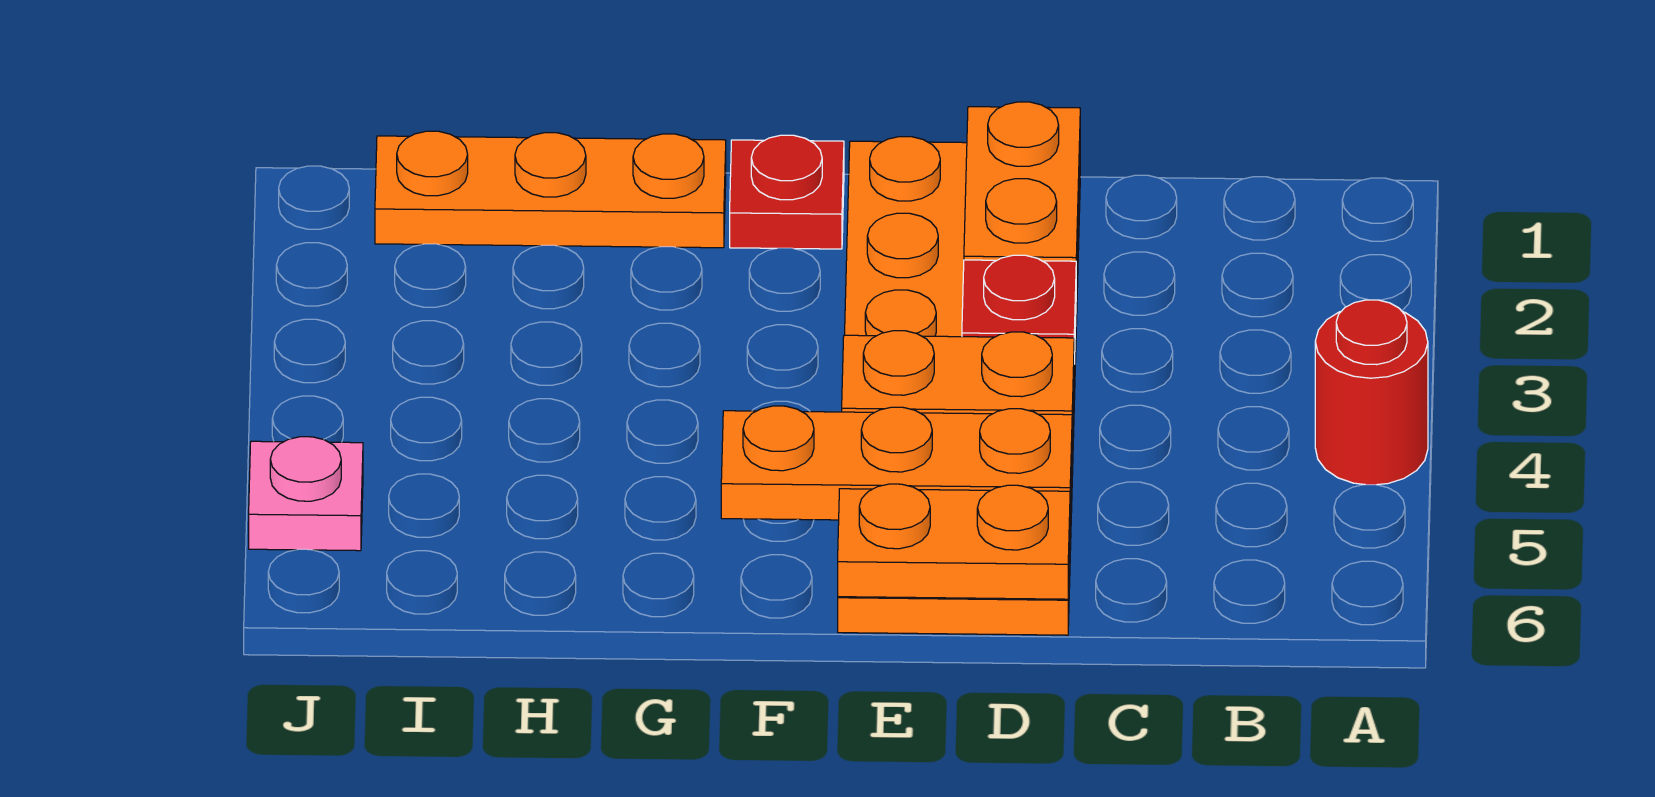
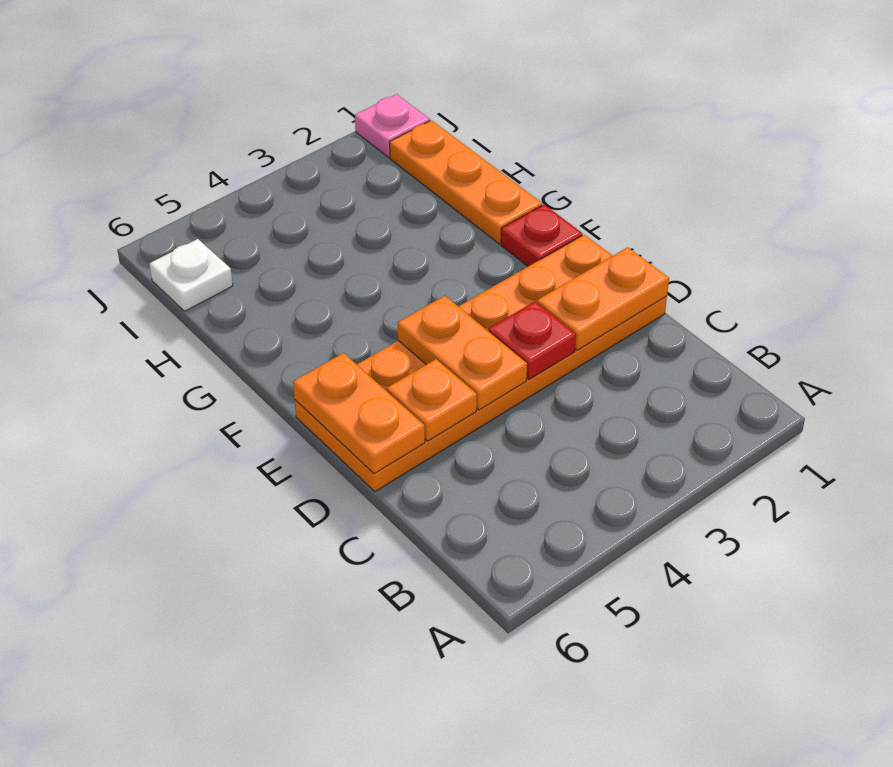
red round brick A4 level 1 -> none
orange plate D5:F5 level 2 -> orange plate D5 level 2
none -> white plate I6 level 1
pink plate J5 level 1 -> pink plate J1 level 1

